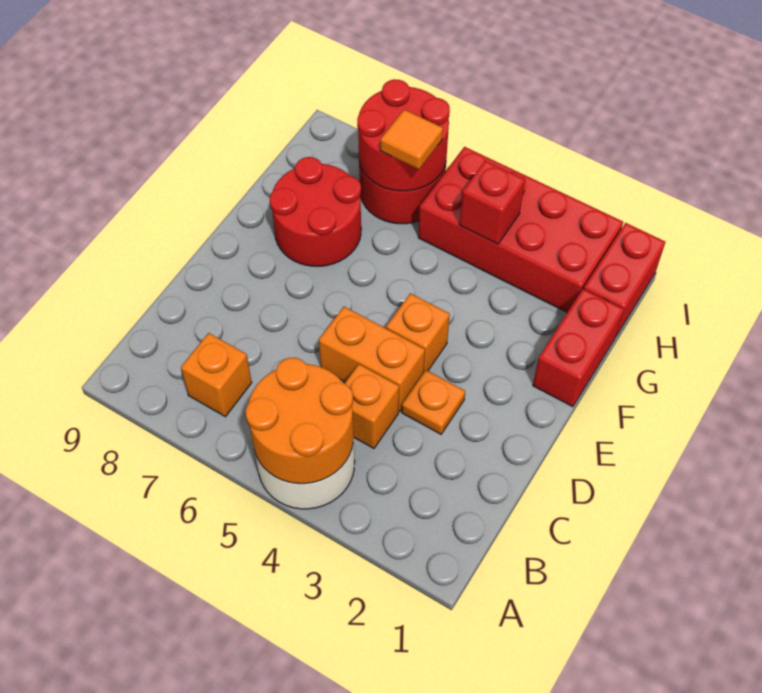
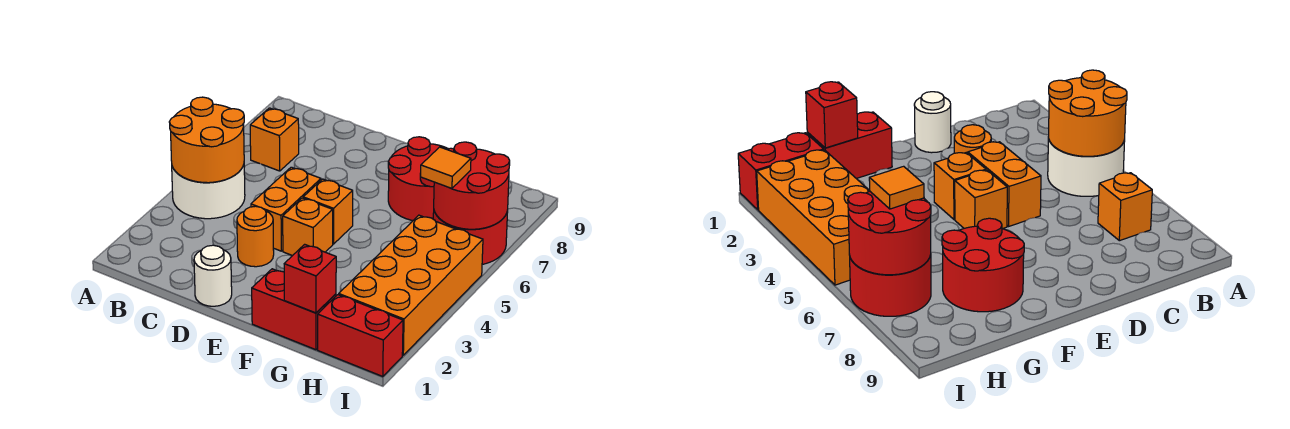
orange brick C4 level 1 -> orange brick E5 level 1
none -> white round brick D1 level 1
orange plate D3 level 1 -> orange round brick D3 level 1
red brick H2:I5 level 1 -> orange brick H2:I5 level 1
red brick H4 level 2 -> red brick G1 level 2

